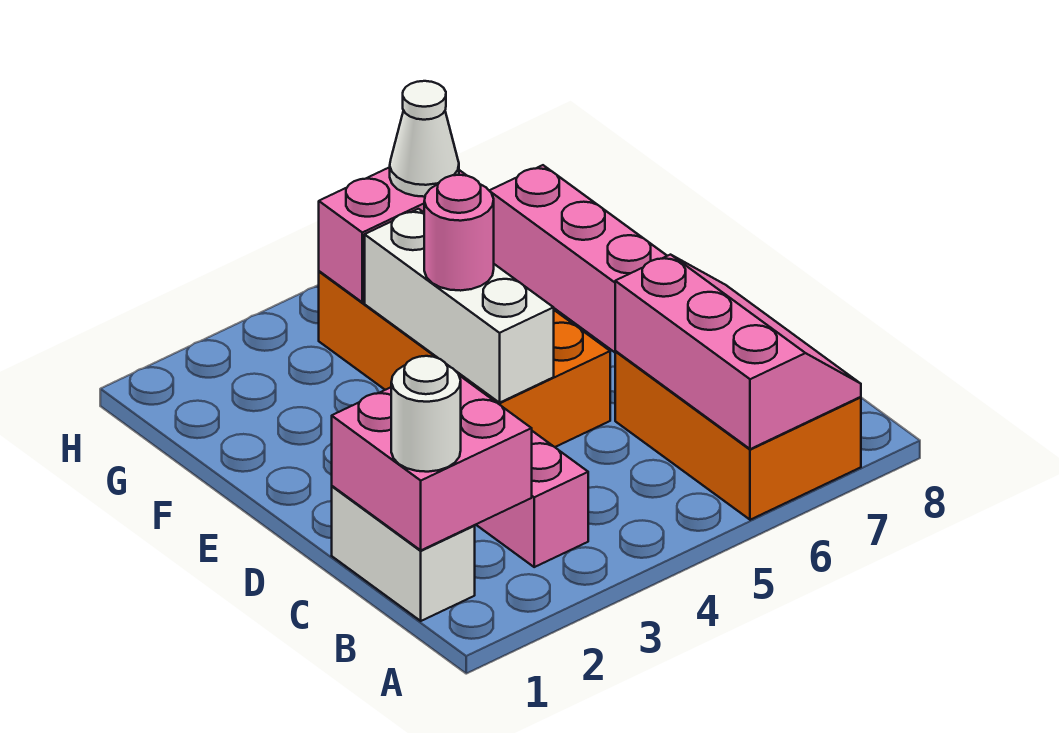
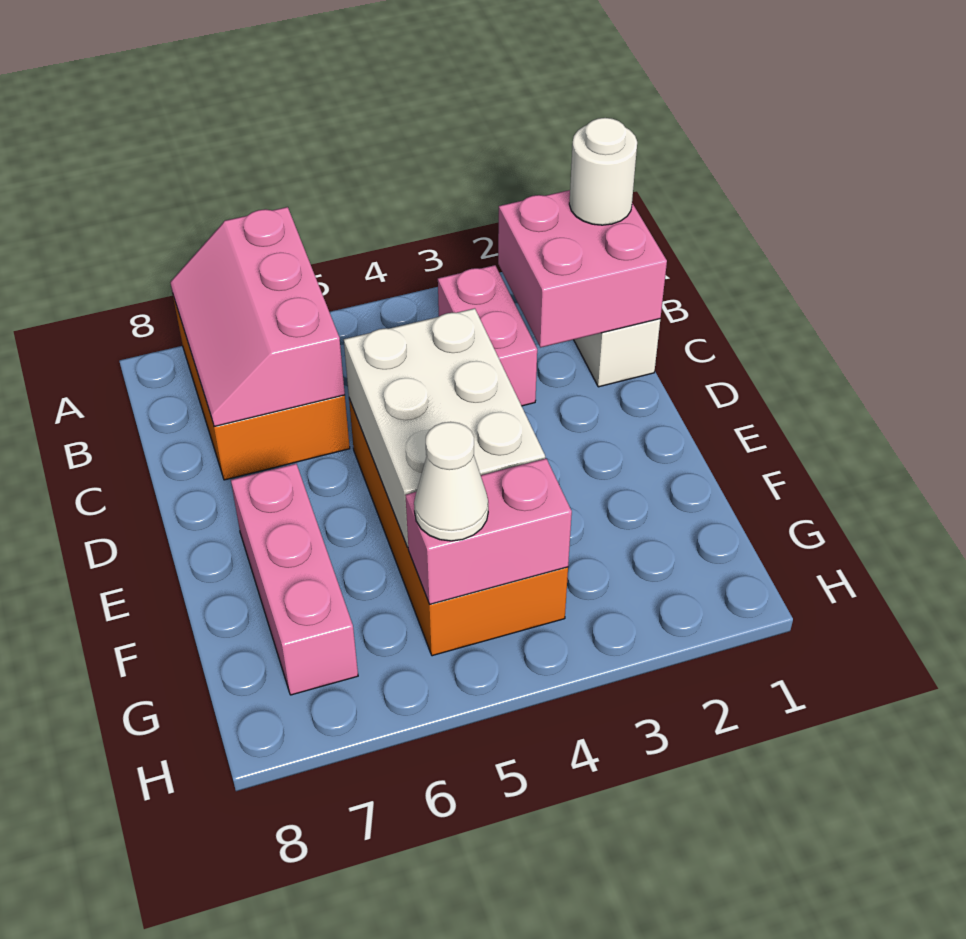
white brick D4:F4 level 2 -> white brick D4:F5 level 2
pink round brick E4 level 3 -> none

